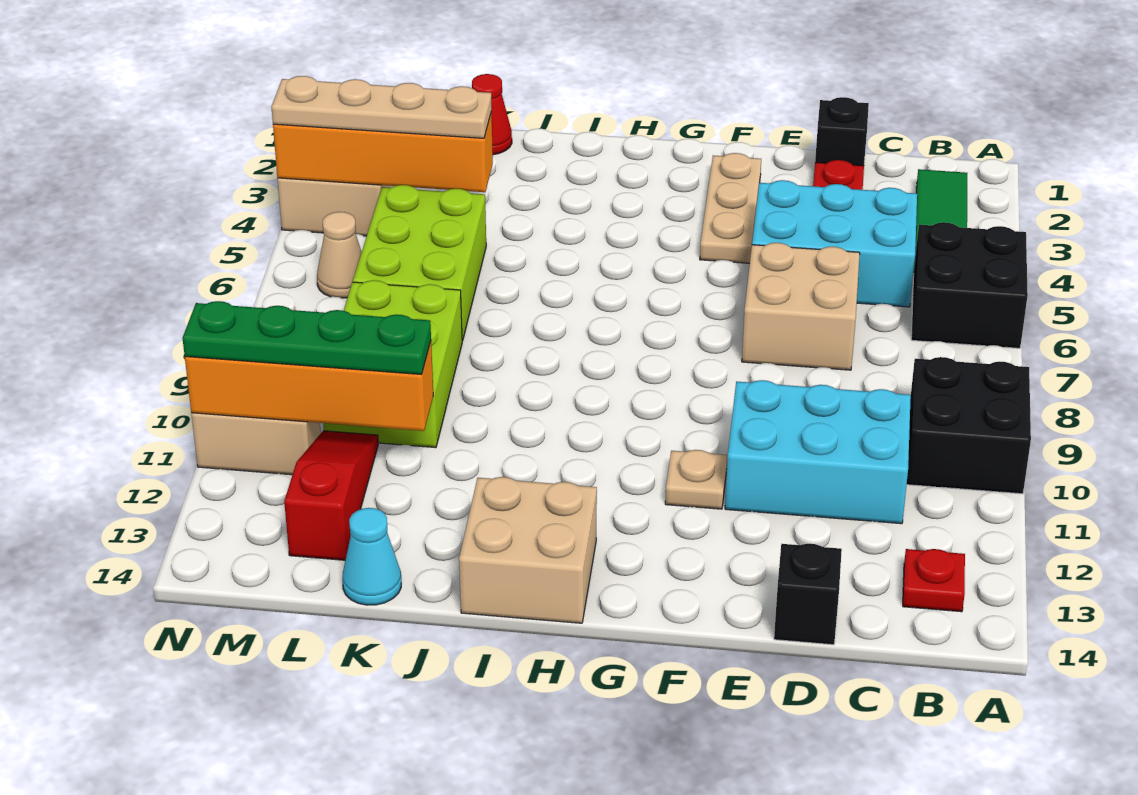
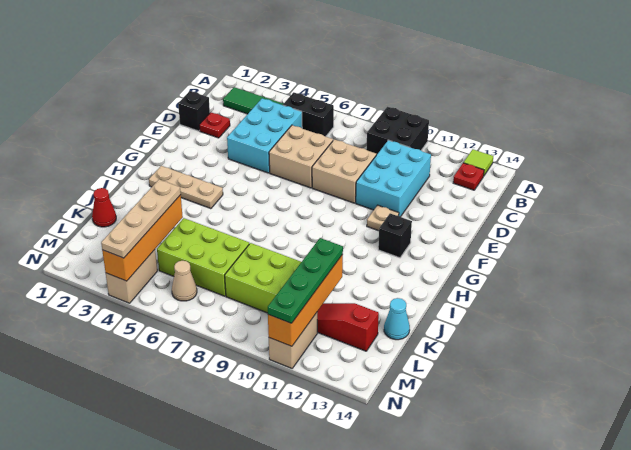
black brick A5:B6 level 1 -> black brick B5:B6 level 1
none -> lime tile A13 level 1
black brick D14 level 1 -> black brick G12 level 1
tan plate F2:F4 level 1 -> tan plate H2:H4 level 1
tan brick H13:I14 level 1 -> tan brick D8:E9 level 1

